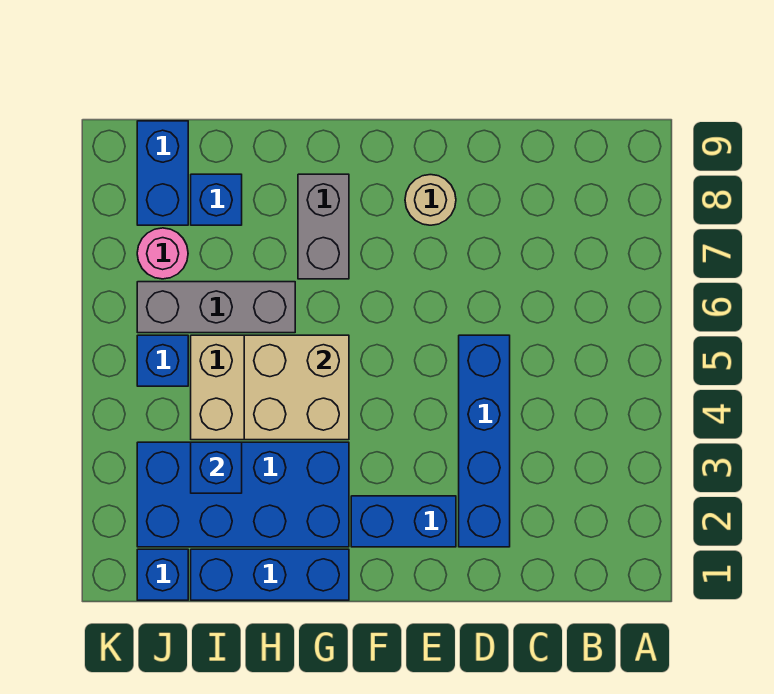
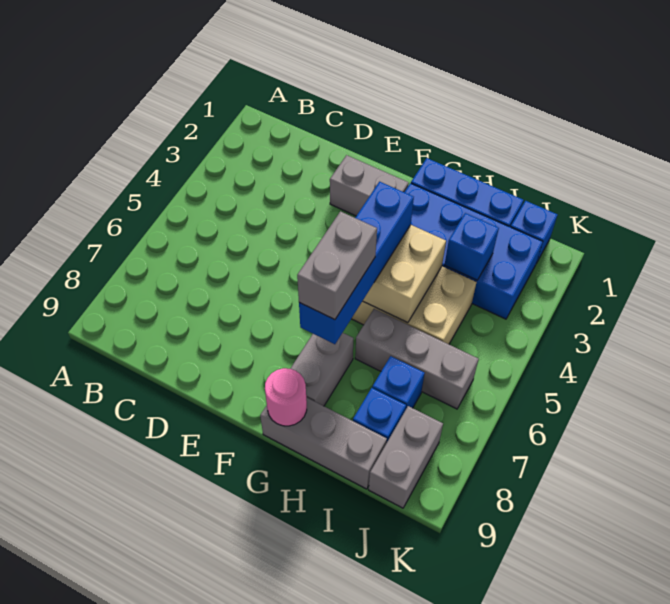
blue brick D2:D5 level 1 -> blue brick G4:G7 level 3
blue brick E2:F2 level 1 -> grey brick E2:F2 level 1
tan round brick E8 level 1 -> none
none -> grey brick G6:G7 level 4
none -> grey brick G9:I9 level 1
blue brick J5 level 1 -> blue brick I7 level 1
pink round brick J7 level 1 -> pink round brick G9 level 2
blue brick J8:J9 level 1 -> grey brick J8:J9 level 1

